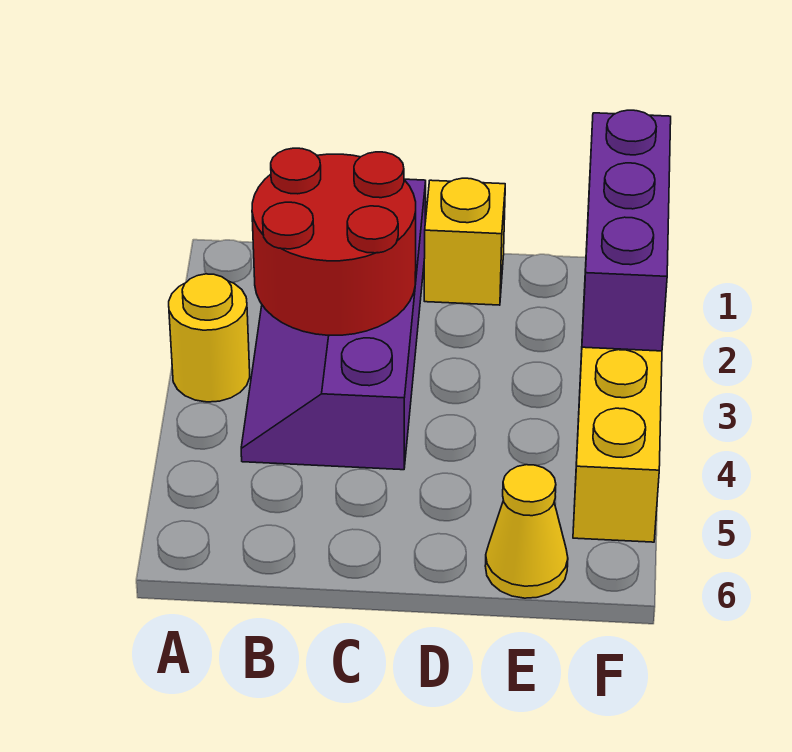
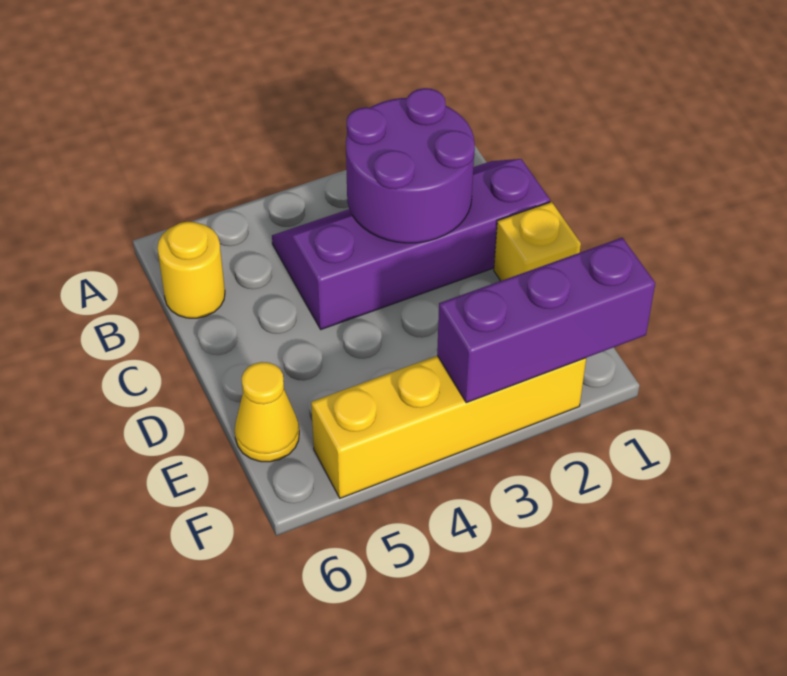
yellow round brick A3 level 1 -> yellow round brick B6 level 1
red round brick B2:C3 level 2 -> purple round brick B2:C3 level 2

